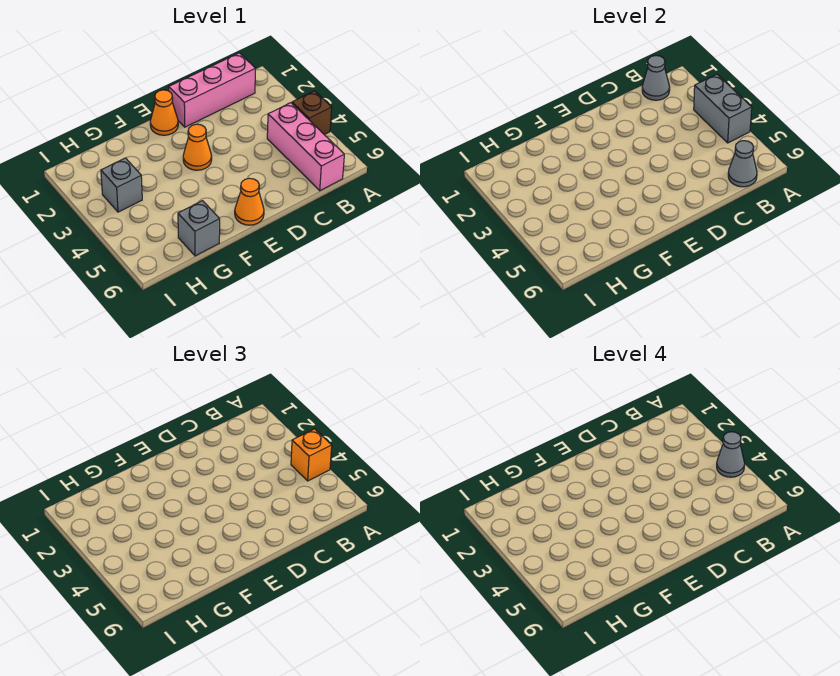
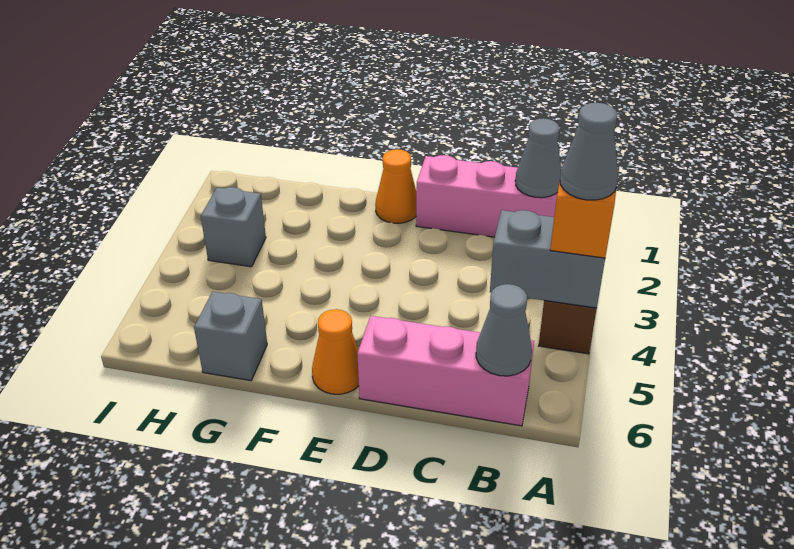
grey brick A3:A4 level 2 -> grey brick A4:B4 level 2
pink brick B4:B6 level 1 -> pink brick B6:D6 level 1
orange cone E3 level 1 -> none

